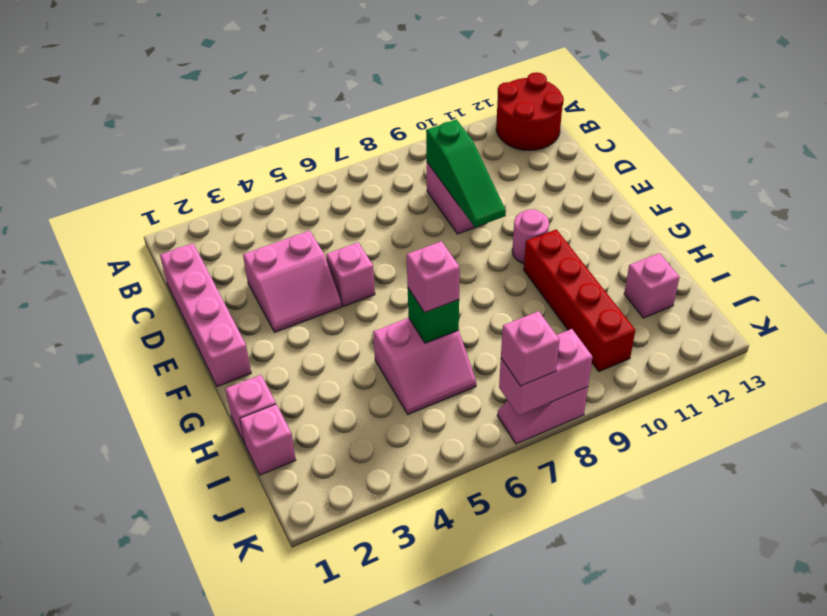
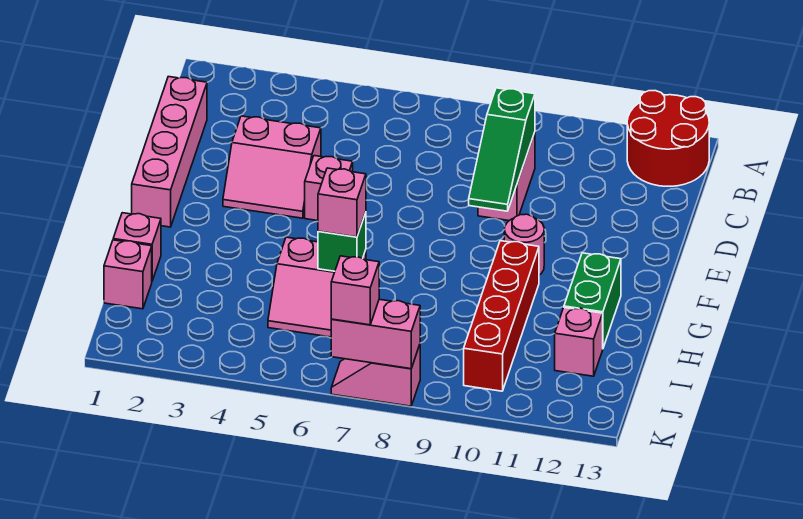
none -> green brick G12:H12 level 1

